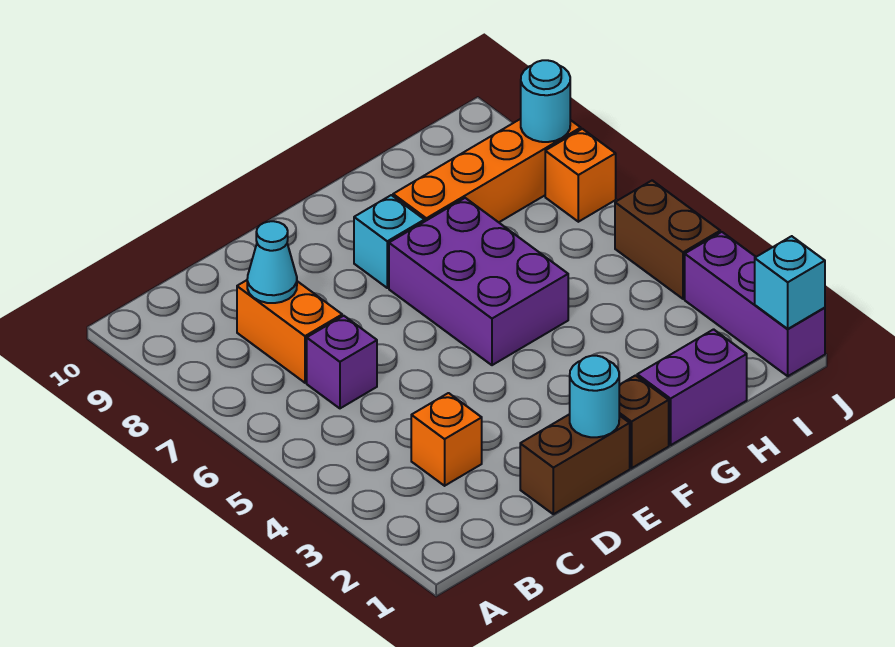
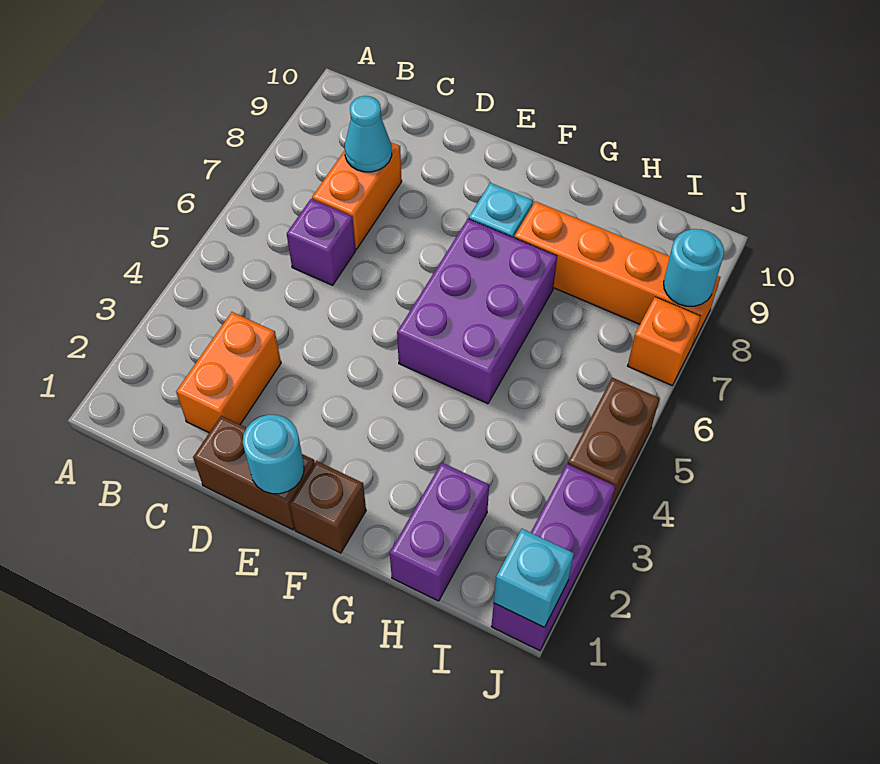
orange brick C3 level 1 -> orange brick C2:C3 level 1
purple brick G1:H1 level 1 -> purple brick H1:H2 level 1

